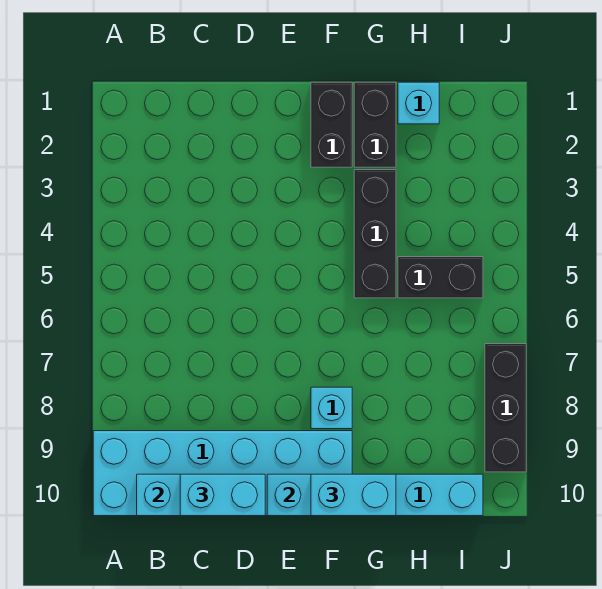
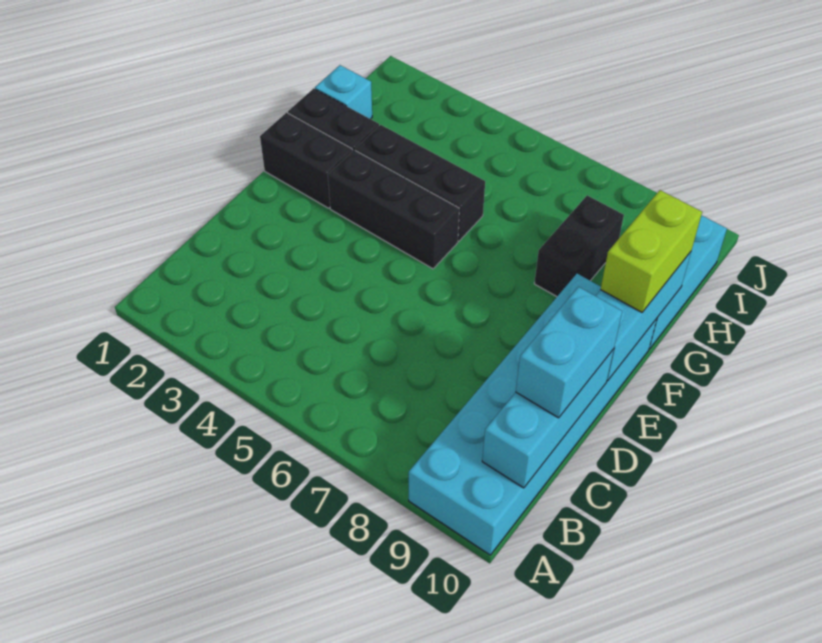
cyan brick F8 level 1 -> none
cyan brick F10:G10 level 3 -> lime brick F10:G10 level 3
black brick H5:I5 level 1 -> black brick G8:H8 level 1
black brick J7:J9 level 1 -> black brick F3:F5 level 1

